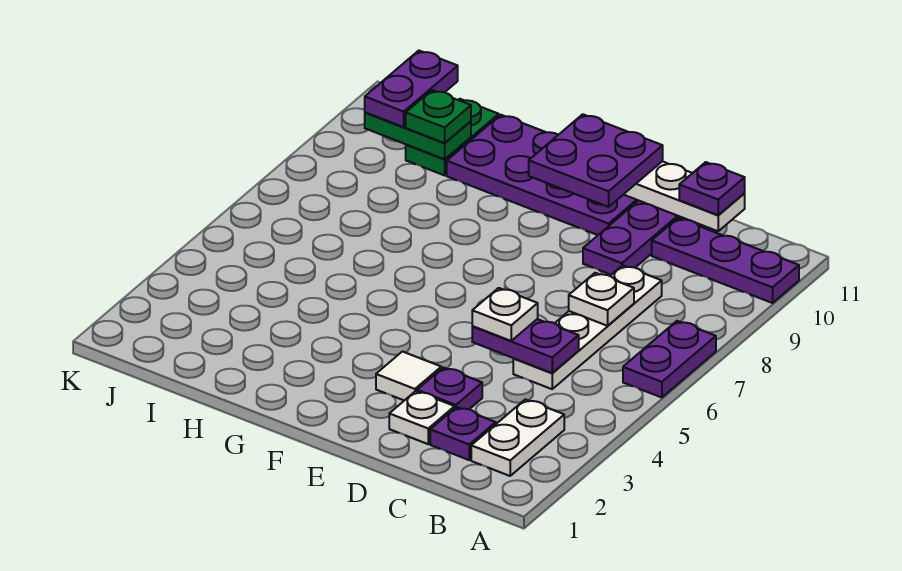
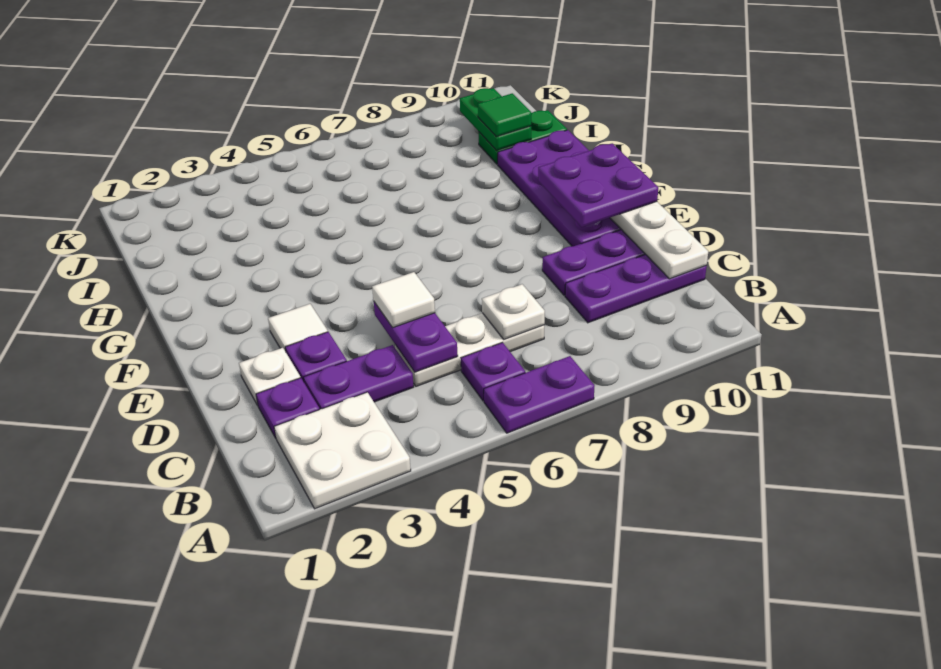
purple plate A10:C10 level 1 -> purple plate C9:C11 level 1
white plate B2:B3 level 1 -> white plate A2:B3 level 1
white plate C5:C8 level 1 -> white plate C5:C7 level 1
purple plate C11 level 3 -> purple plate B6 level 1
white plate D5 level 3 -> white tile D5 level 3
green plate I10 level 3 -> green tile I10 level 3
purple plate J10:J11 level 3 -> purple plate C3:C4 level 1

